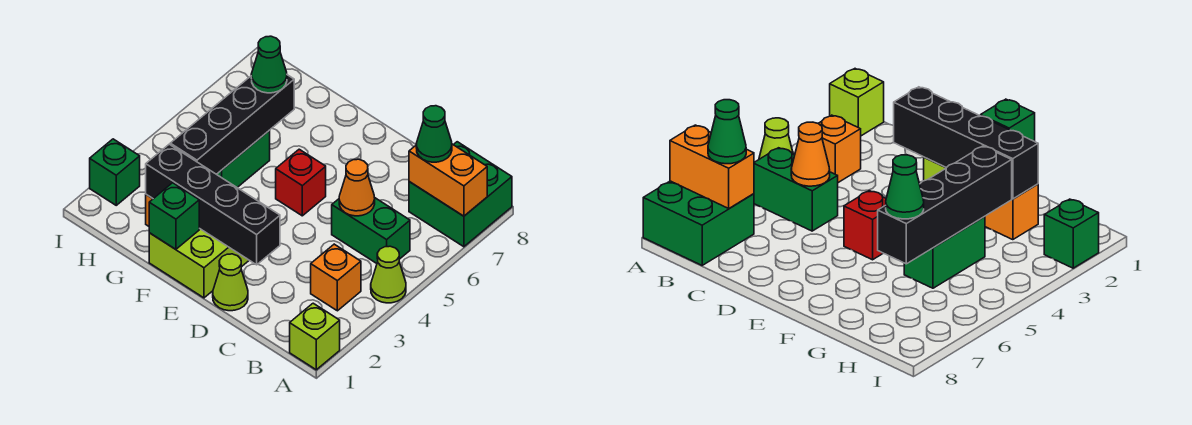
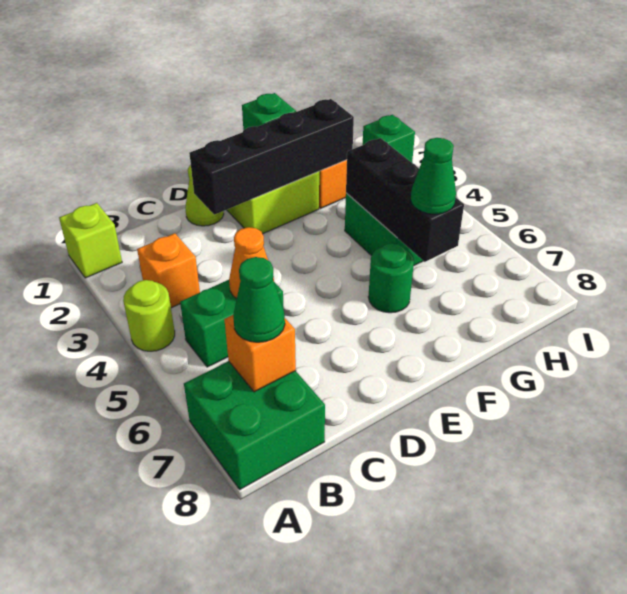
lime cone A4 level 1 -> lime round brick A4 level 1
orange brick A7:B7 level 2 -> orange brick B7 level 2
red brick E5 level 1 -> none
none -> green round brick F6 level 1
black brick G3:G6 level 2 -> black brick G4:G6 level 2

